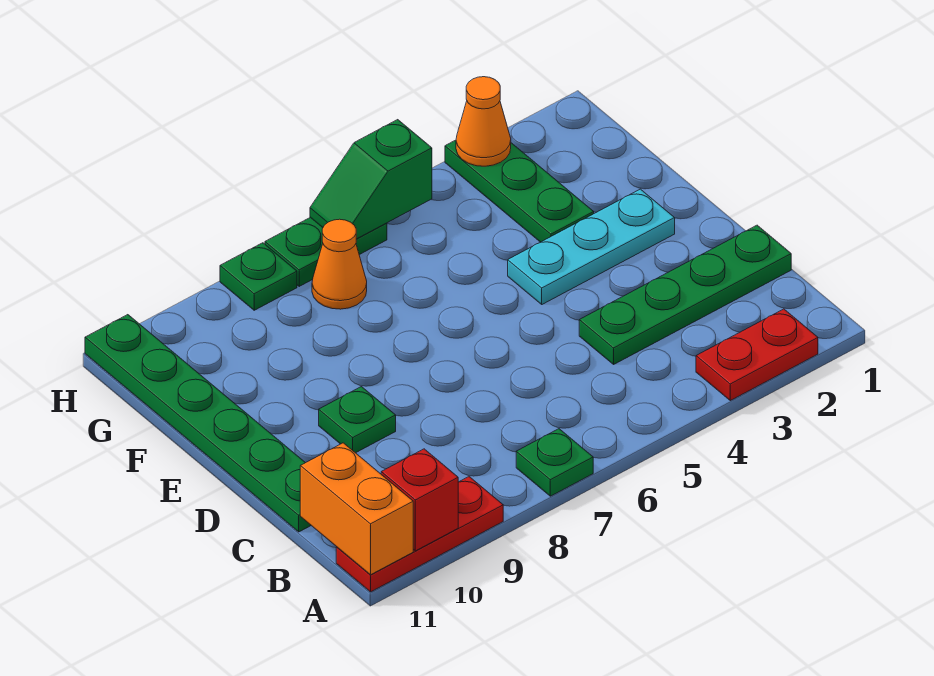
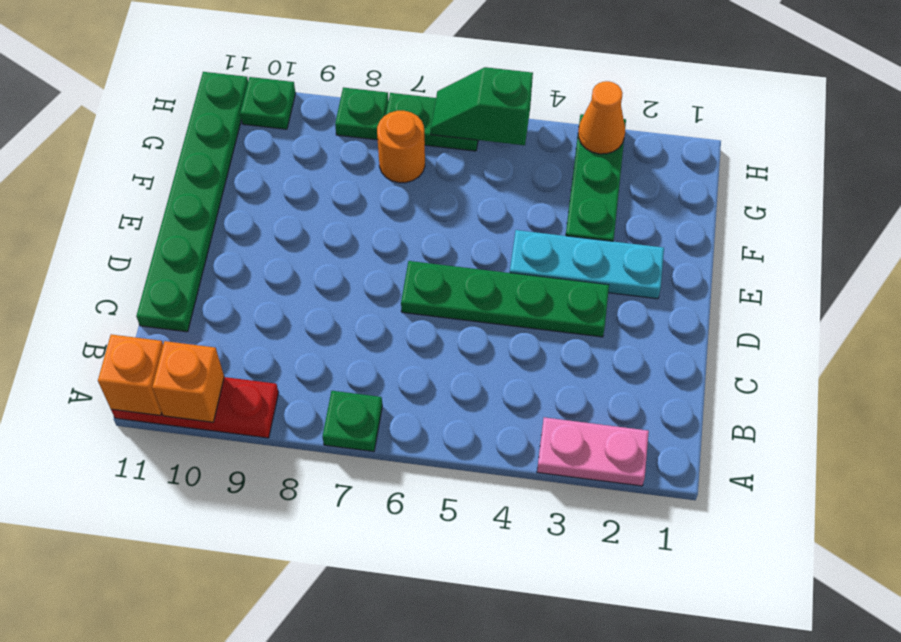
red plate A2:A3 level 1 -> pink plate A2:A3 level 1
red brick A10 level 2 -> orange brick A10 level 2
orange brick A11:B11 level 2 -> orange brick A11 level 2
green plate C1:C4 level 1 -> green plate D3:D6 level 1
green plate D9 level 1 -> green plate H10 level 1
orange cone G7 level 1 -> orange round brick G7 level 1

